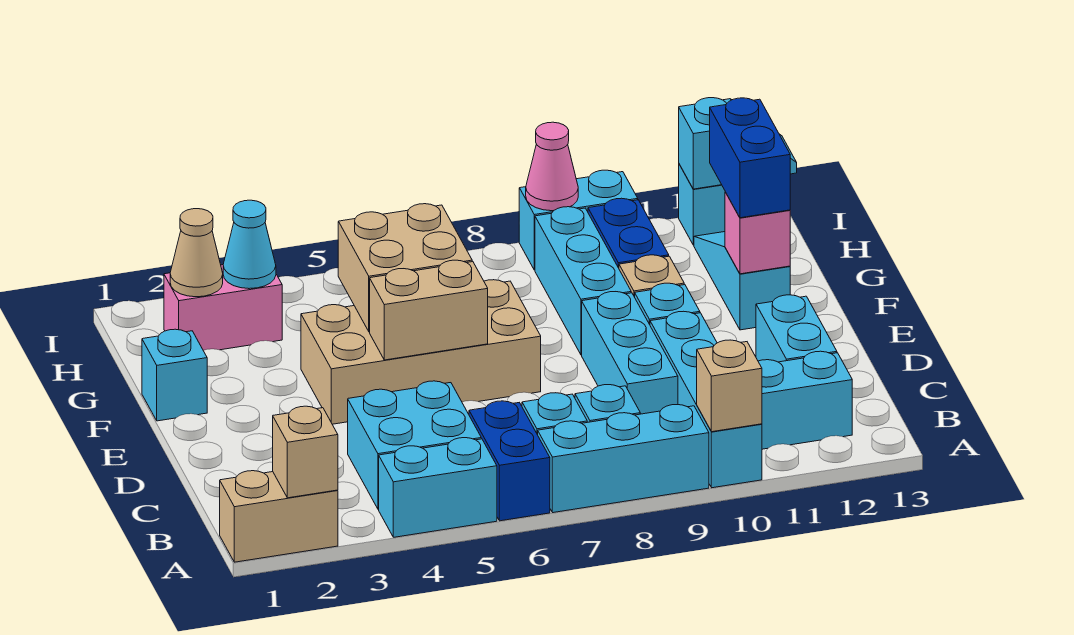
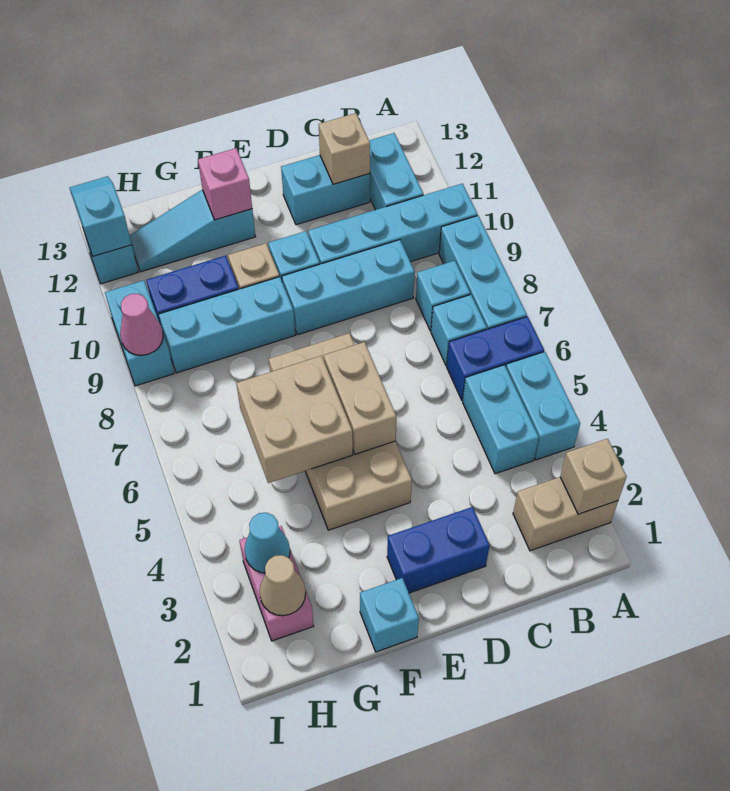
tan brick A1:A2 level 1 -> tan brick A2:B2 level 1
tan brick A10 level 2 -> tan brick C12 level 2
cyan brick B4:C5 level 1 -> cyan brick B4:B5 level 1
blue brick F12:G12 level 3 -> blue brick D2:E2 level 1

